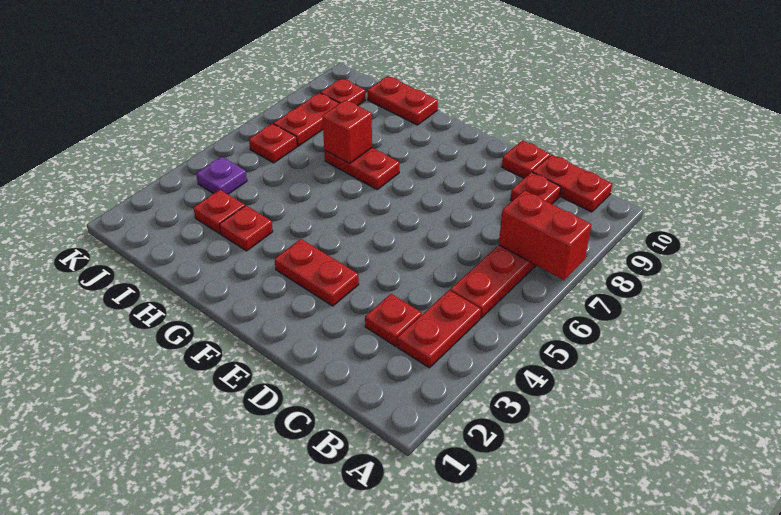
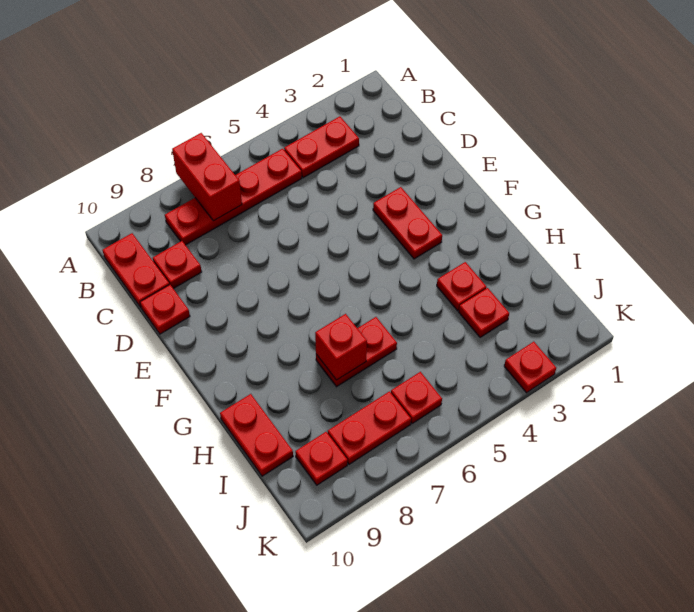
red plate C3 level 1 -> red plate K3 level 1
red plate G7:H7 level 1 -> red plate H6:H7 level 1
purple plate J4 level 1 -> none

